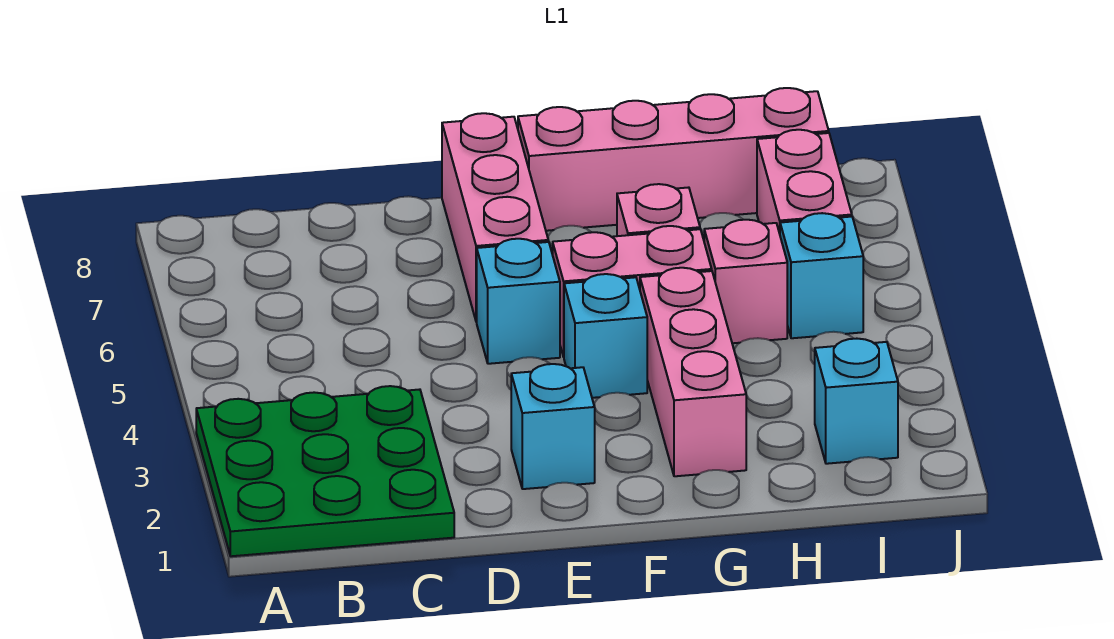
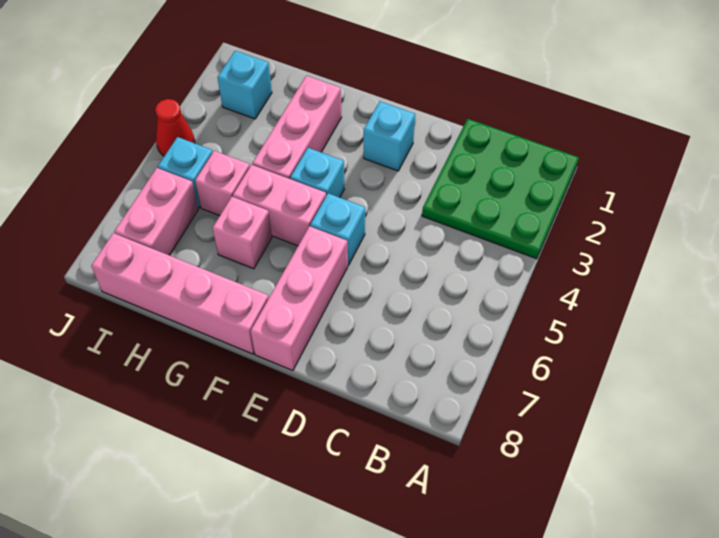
none -> red cone J4 level 1

